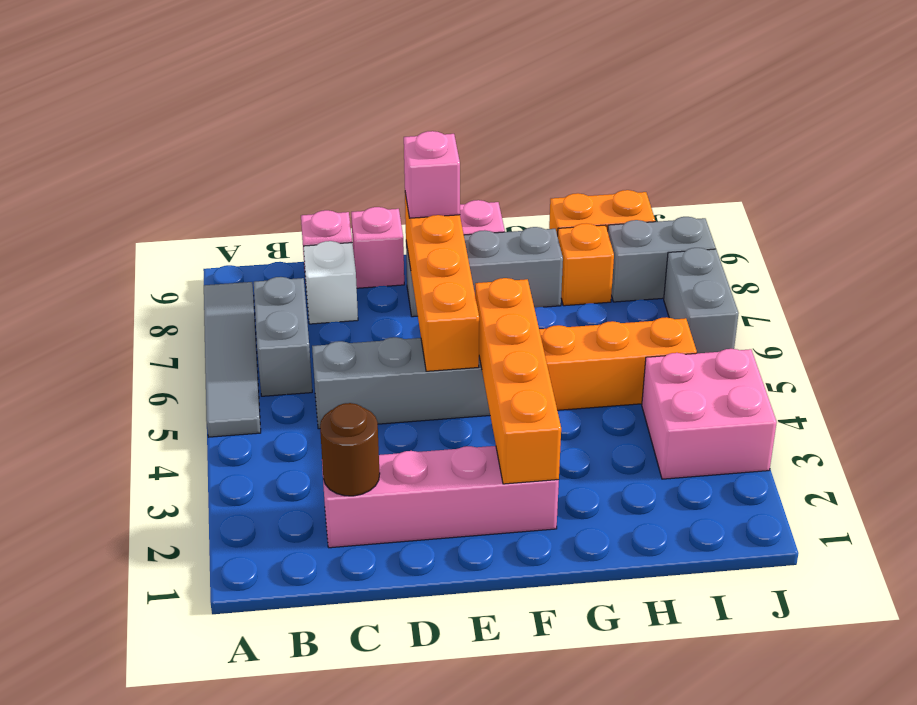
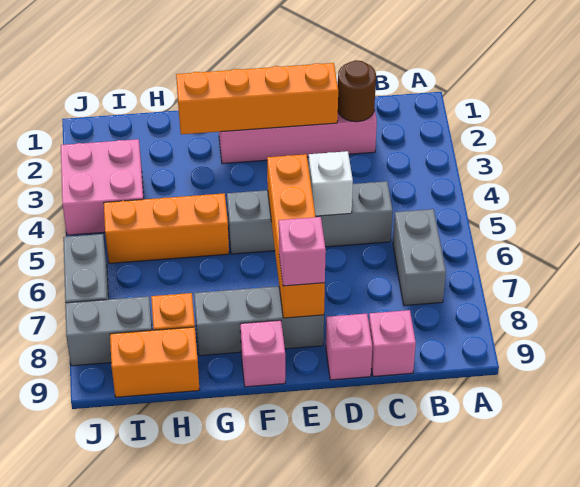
grey tile A5:A8 level 1 -> none
white brick C8 level 1 -> white brick D5 level 2
orange brick F2:F5 level 2 -> orange brick D2:G2 level 2

